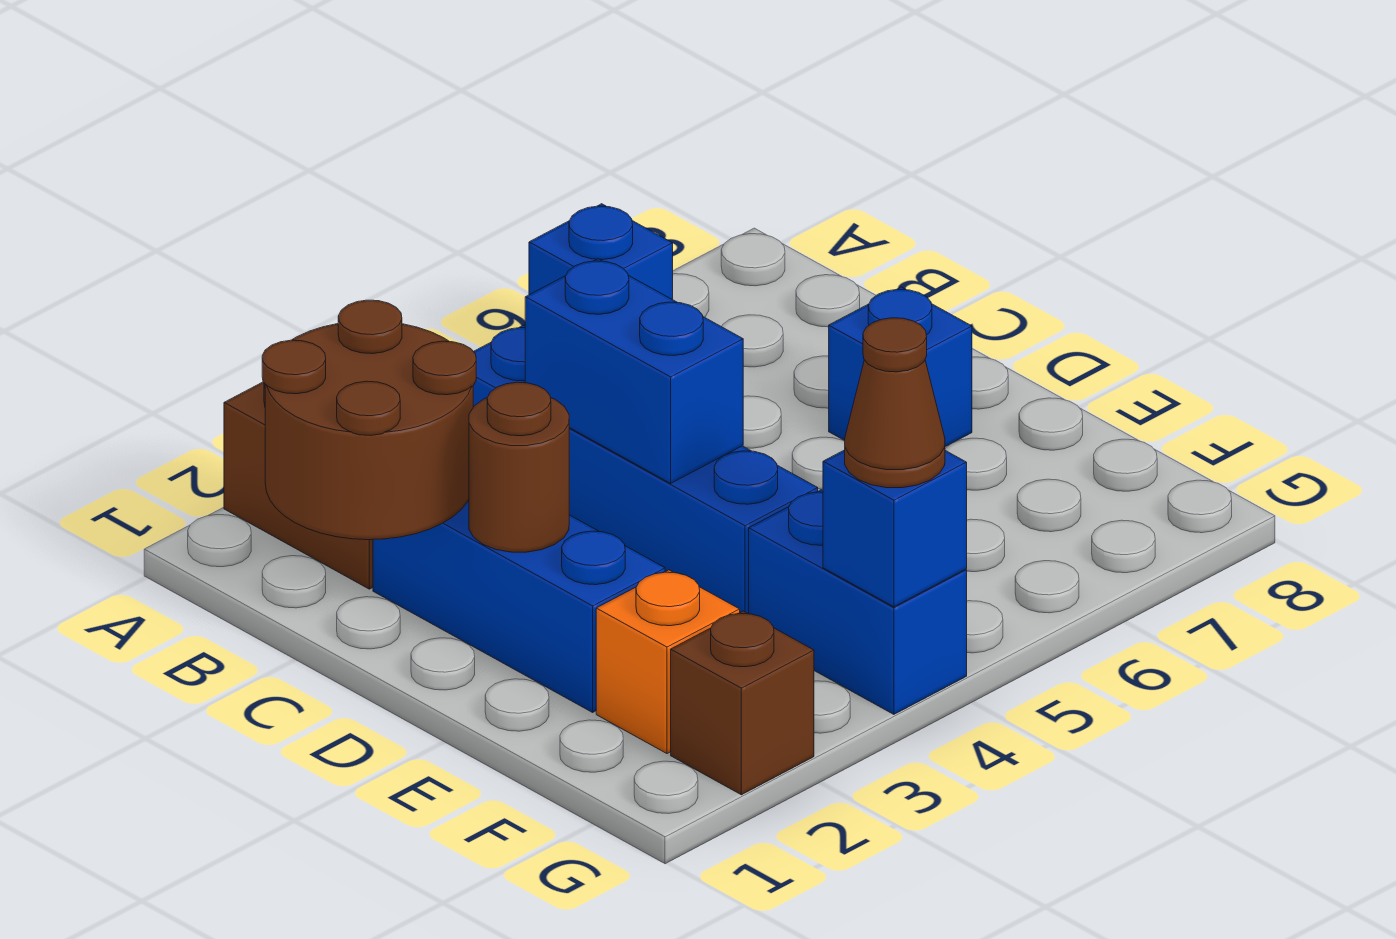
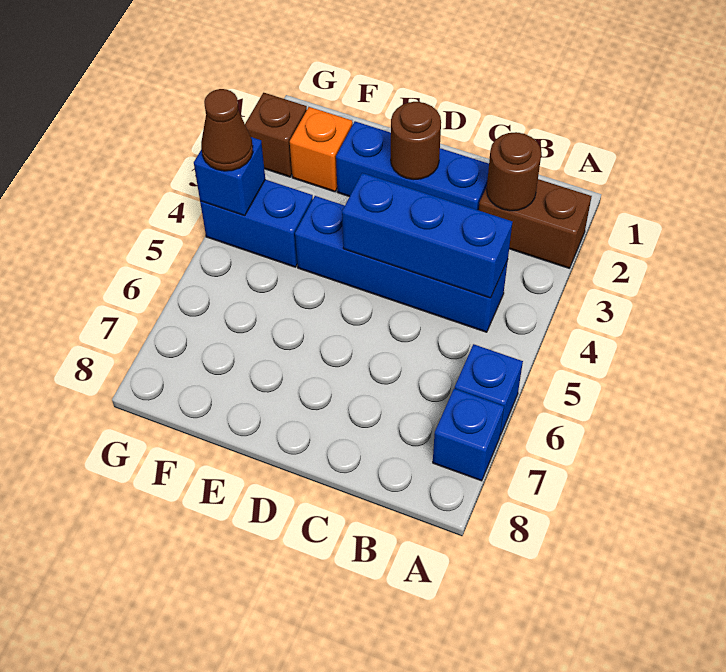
brown round brick B1:C2 level 2 -> brown round brick B2 level 2
blue brick C4:D4 level 2 -> blue brick B4:D4 level 2
blue brick D7 level 1 -> blue brick A7 level 1

